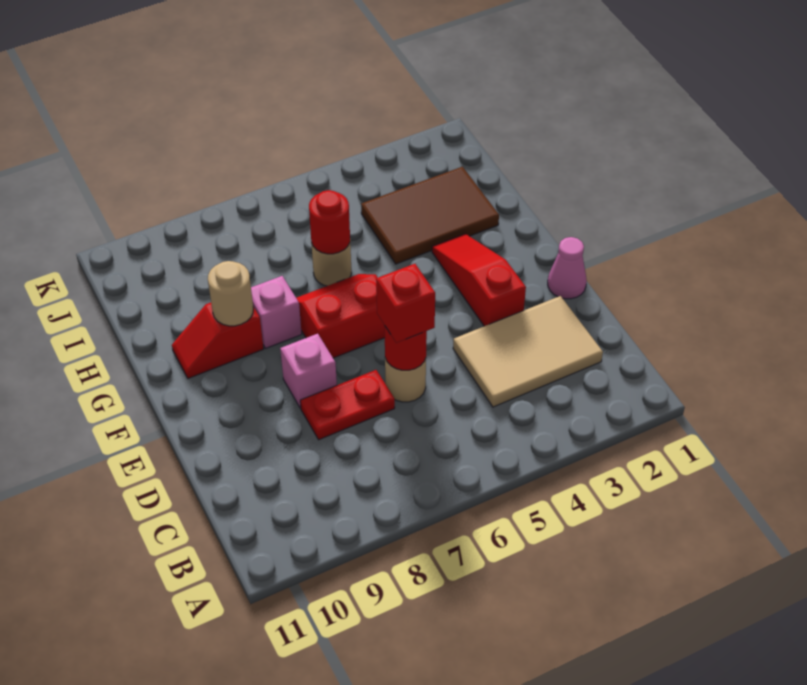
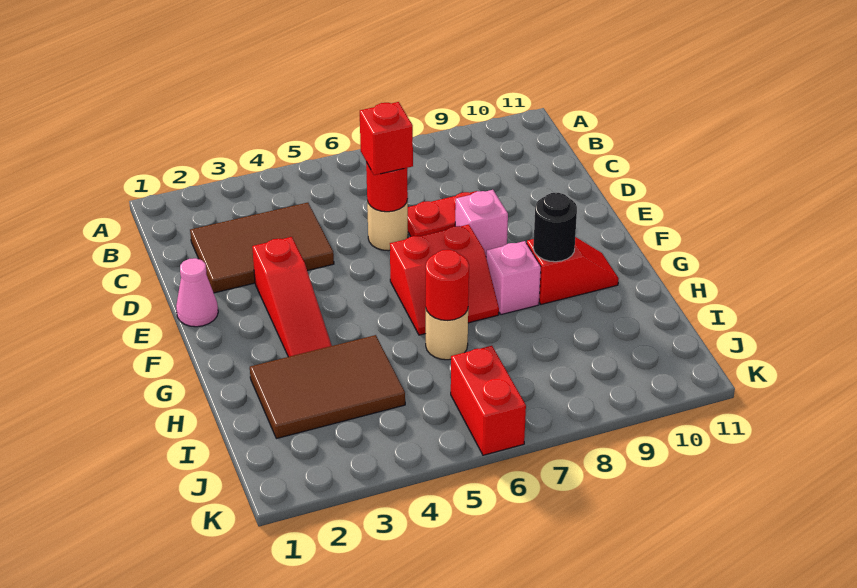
tan tile C2:D4 level 1 -> brown tile C2:D4 level 1
tan round brick G9 level 2 -> black round brick G9 level 2
none -> red brick J6:K6 level 1

